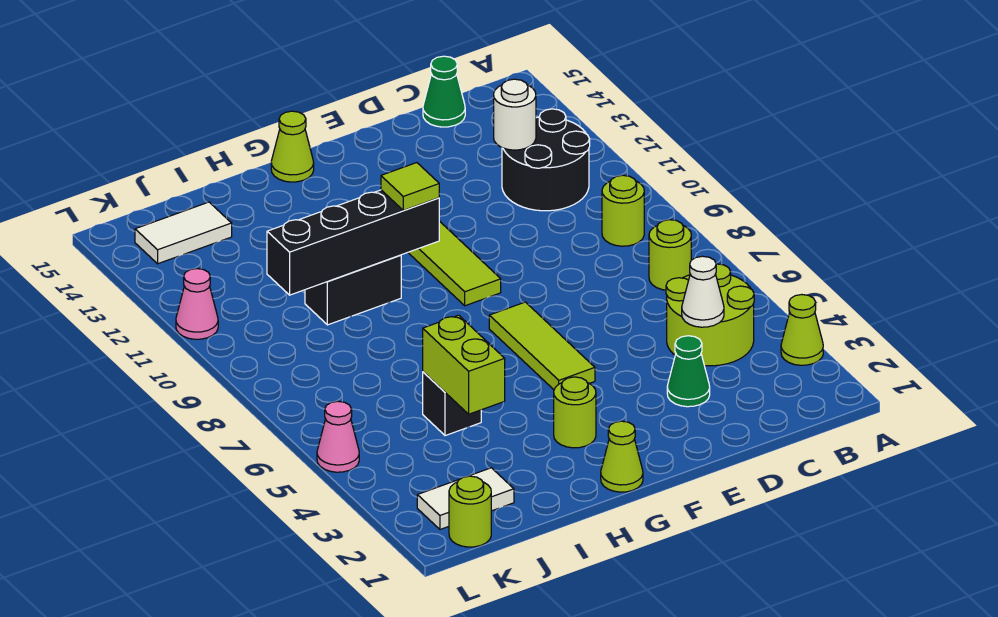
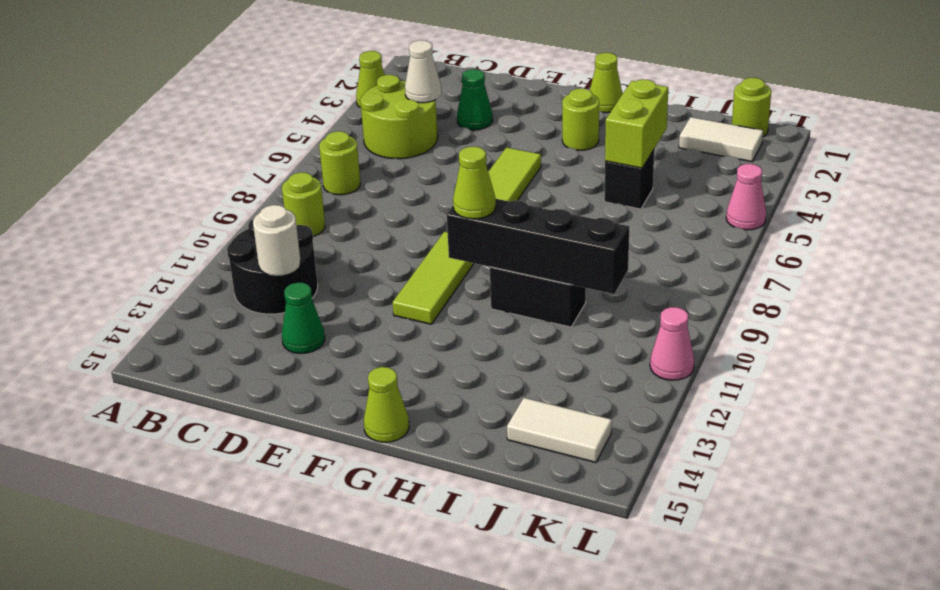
green cone C15 level 1 -> green cone D13 level 1
lime tile G10 level 3 -> lime cone G10 level 3

